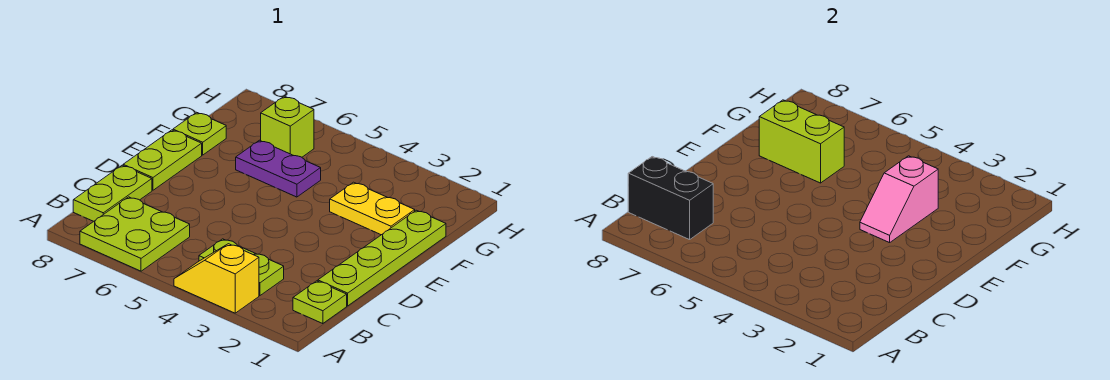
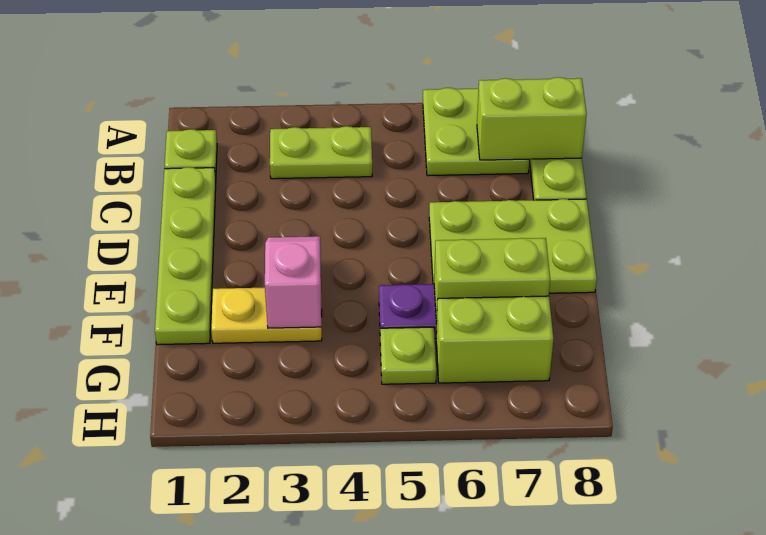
yellow slope A3:A4 level 1 top 3 -> none
black brick B7:B8 level 2 -> lime brick B7:B8 level 2
lime plate D8:E8 level 1 -> lime plate D6:E8 level 1
lime plate F8 level 1 -> lime plate G5 level 1
lime brick G6 level 1 -> lime brick G6:G7 level 1

